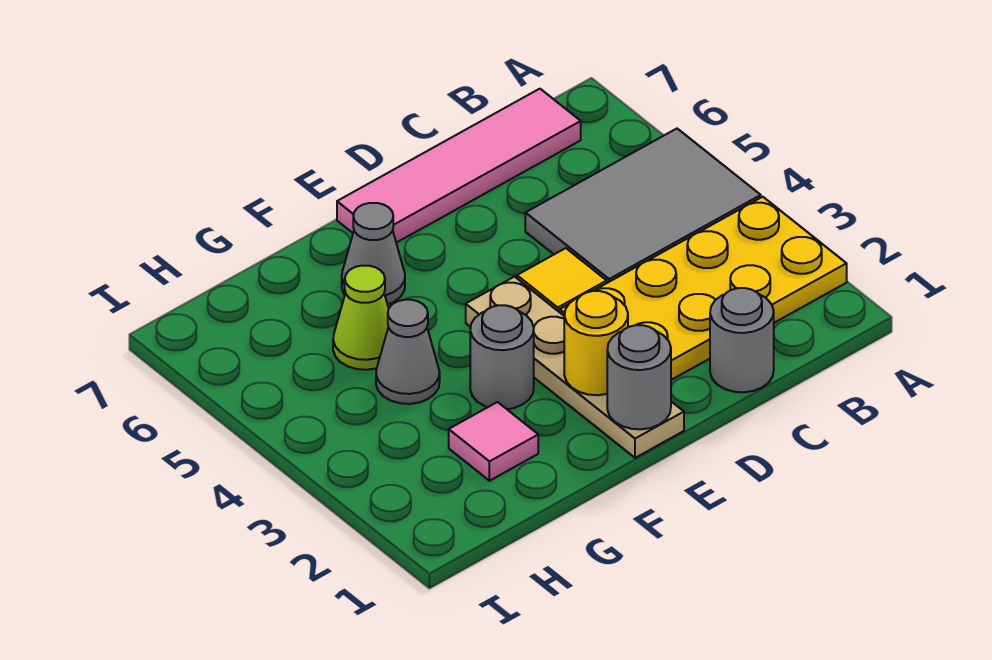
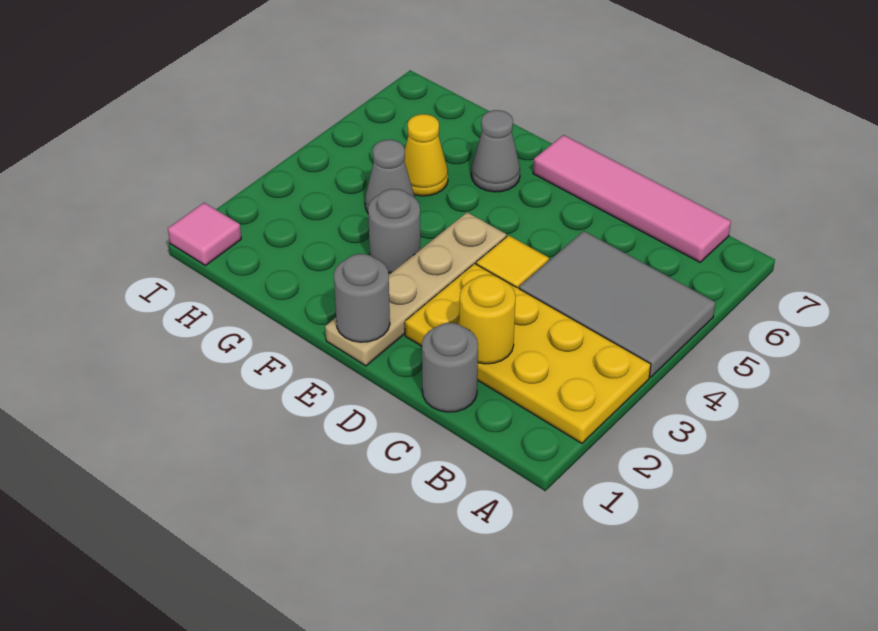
yellow round brick E2 level 2 -> yellow round brick C2 level 2
pink tile G2 level 1 -> pink tile I1 level 1
lime cone G5 level 1 -> yellow cone G5 level 1

